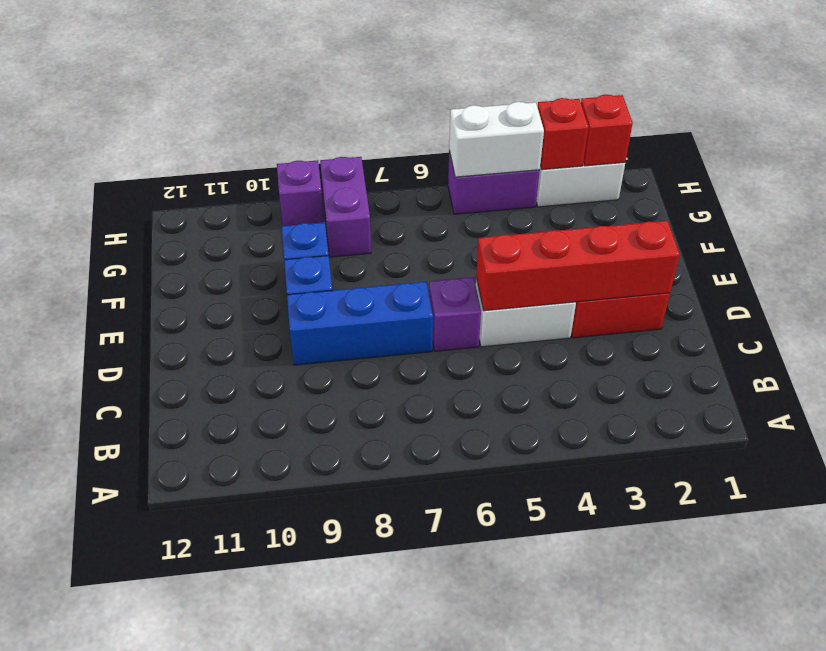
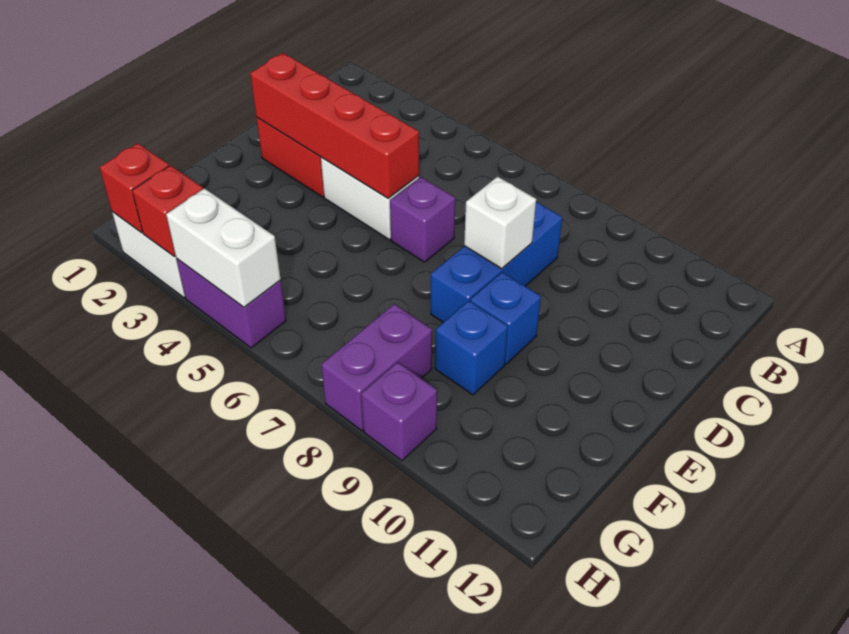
blue brick D7:D9 level 1 -> blue brick C8:E8 level 1
none -> white brick D8 level 2

